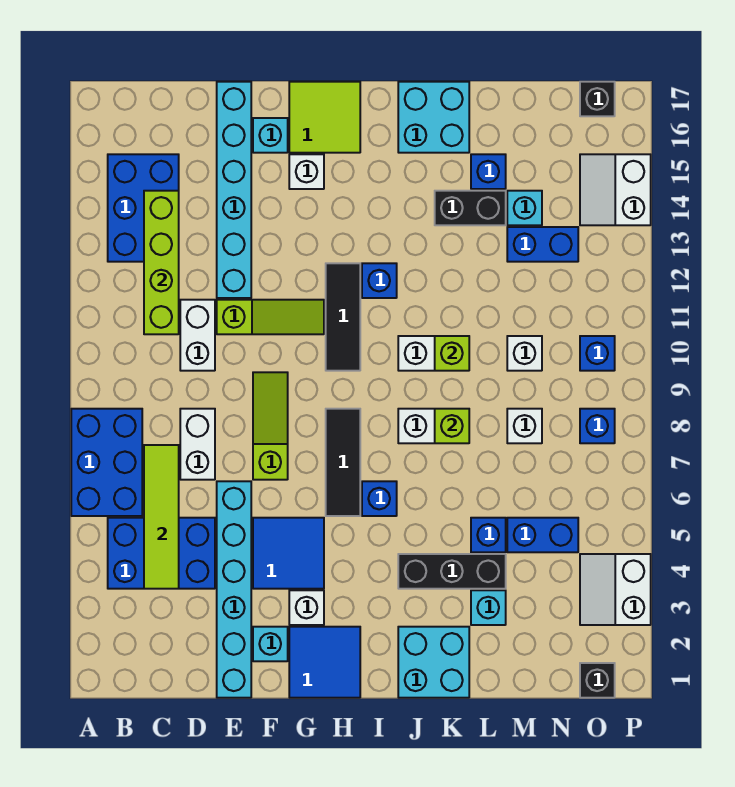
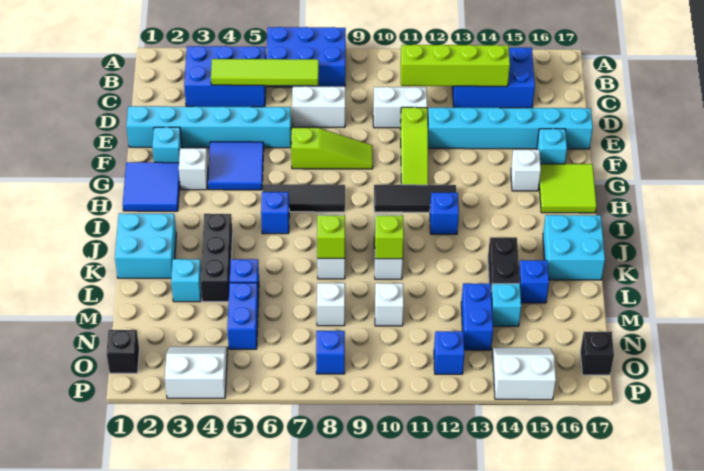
blue brick B4:D5 level 1 -> blue brick B3:C5 level 1
blue brick O10 level 1 -> blue brick O12 level 1

